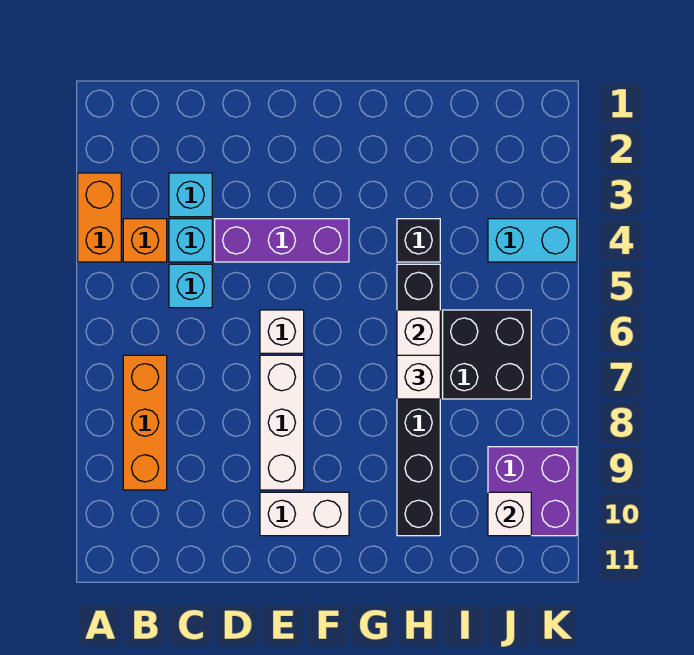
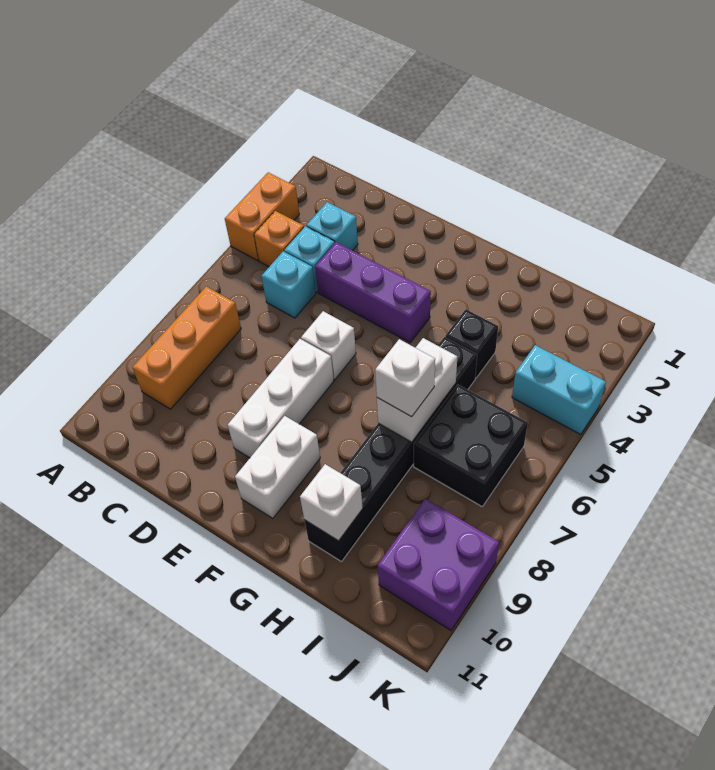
white brick E10:F10 level 1 -> white brick F9:F10 level 1
white brick J10 level 2 -> white brick H10 level 2

